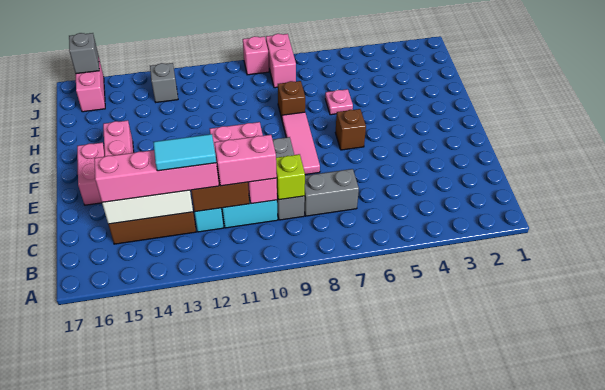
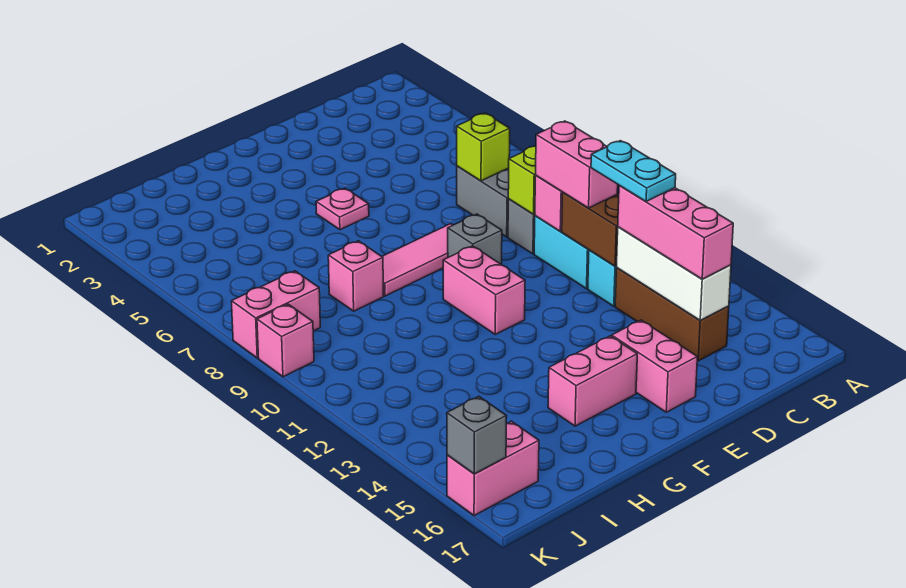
none -> lime brick C7 level 2
pink brick C12:C15 level 3 -> pink brick C13:C15 level 3
cyan tile C12:C13 level 4 -> cyan plate C12:C13 level 4
pink brick E16:F16 level 1 -> pink brick E15:E16 level 1
brown brick F6 level 1 -> none
pink plate H6 level 1 -> pink plate F5 level 1
brown brick H8 level 1 -> pink brick H8 level 1
grey brick J13 level 1 -> none

